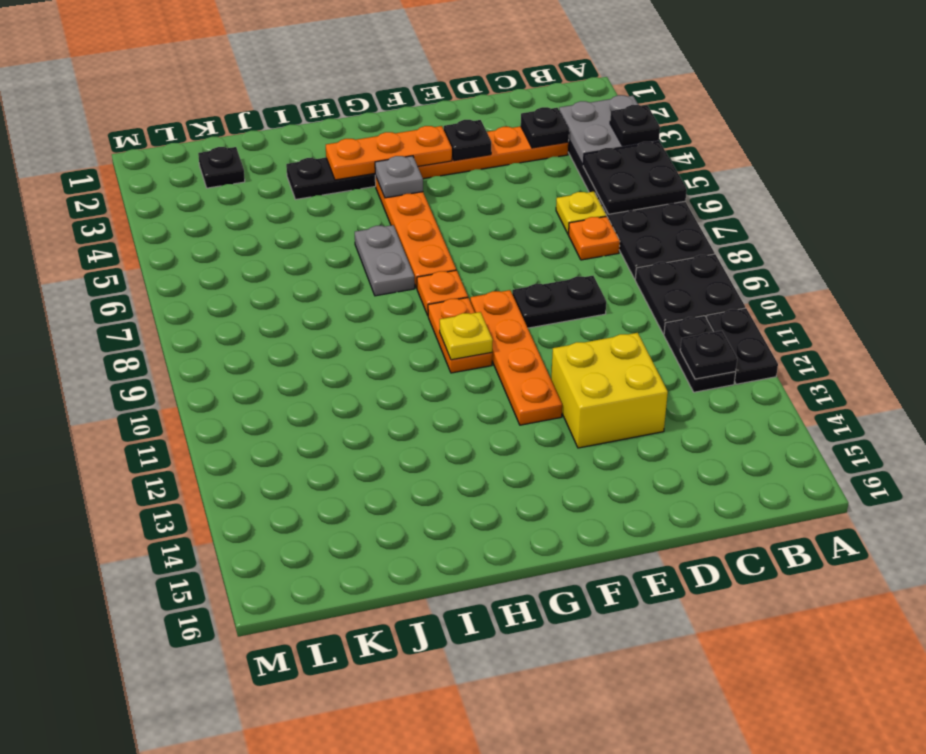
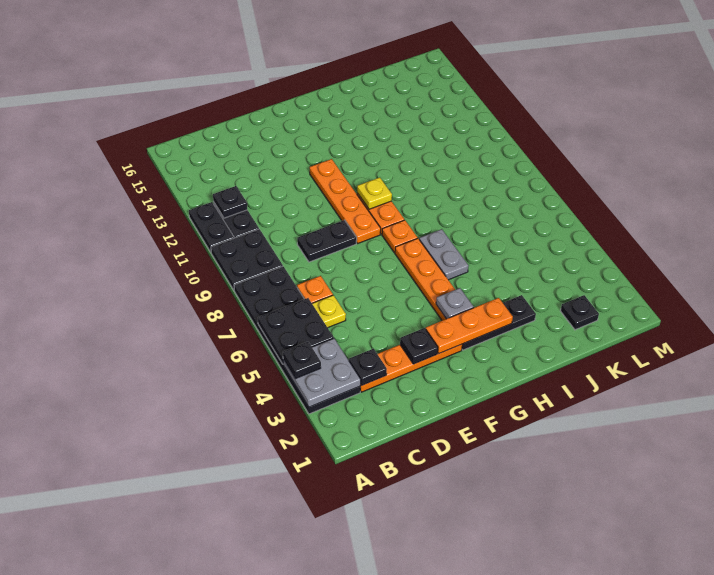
yellow brick D12:E13 level 1 -> none

